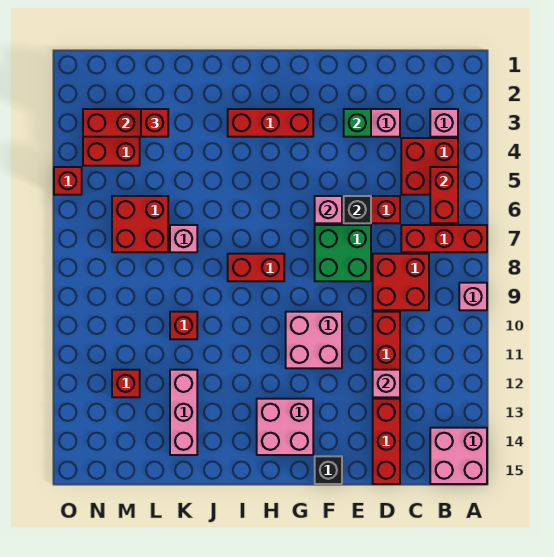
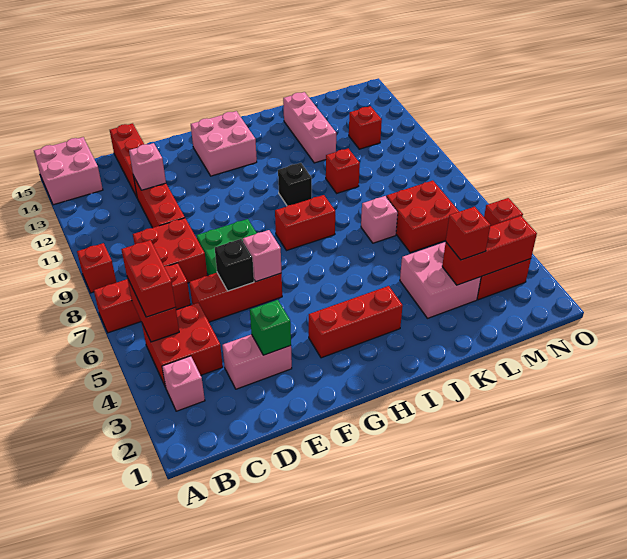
pink brick A9 level 1 -> red brick A9 level 1
none -> red brick B5:B6 level 3
pink brick F10:G11 level 1 -> pink brick K3:L4 level 1
black brick F15 level 1 -> black brick I10 level 1

